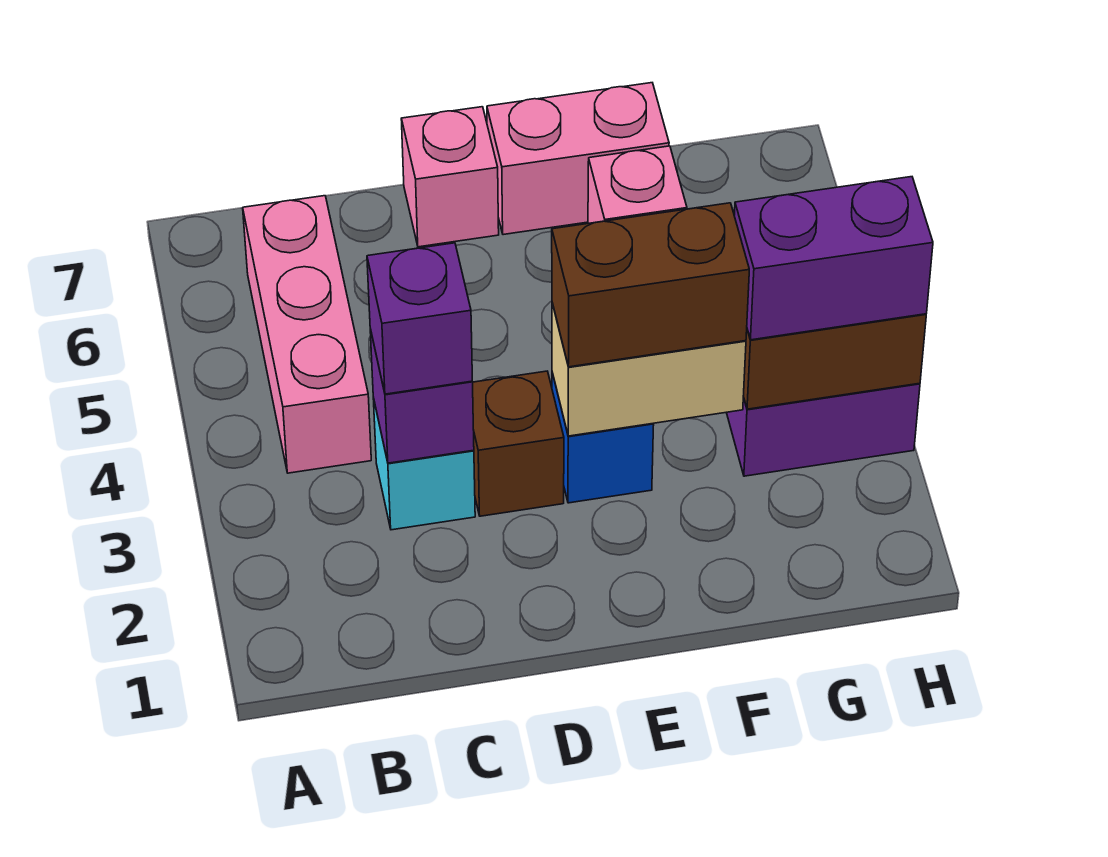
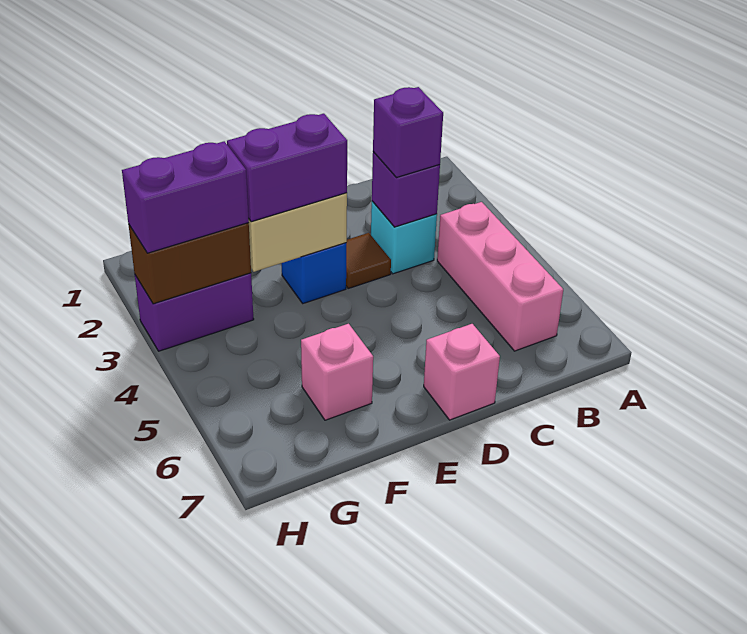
brown brick D3 level 1 -> brown tile D3 level 1
brown brick E3:F3 level 3 -> purple brick E3:F3 level 3
pink brick E7:F7 level 1 -> none

